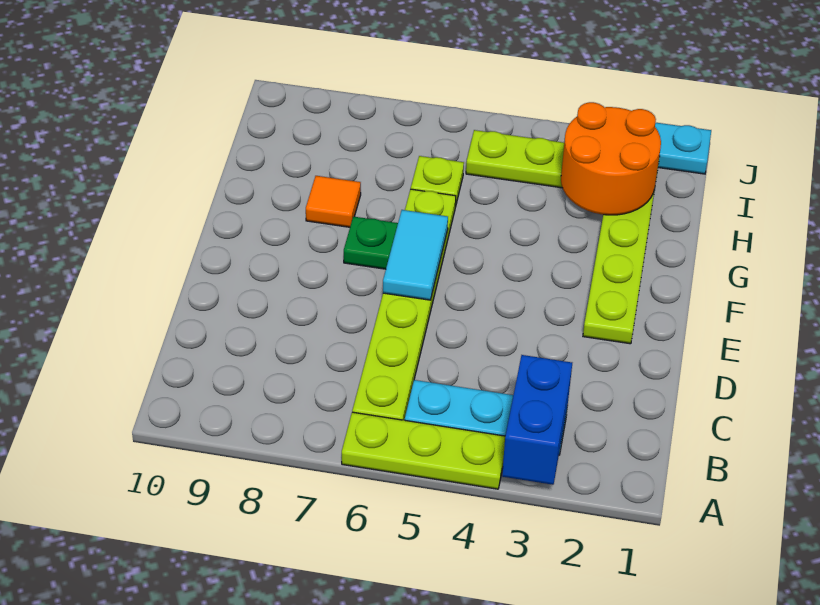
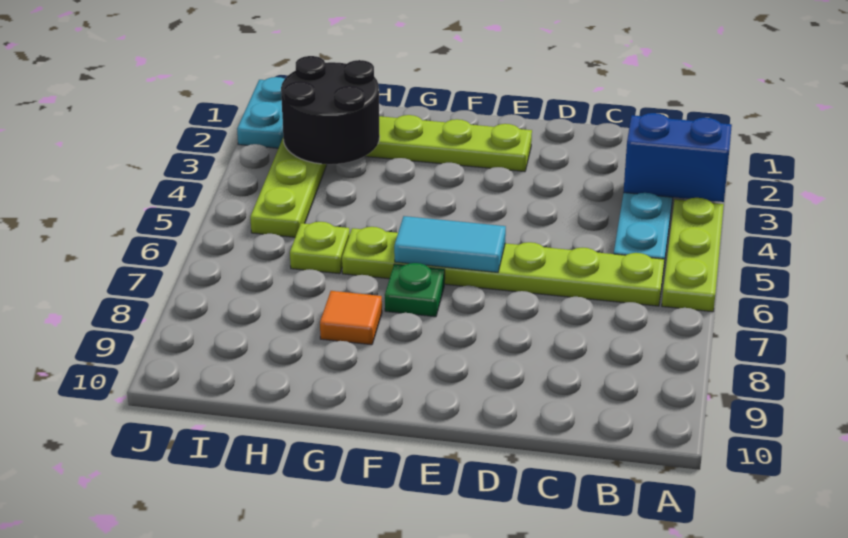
orange round brick H2:I3 level 2 -> black round brick H2:I3 level 2

